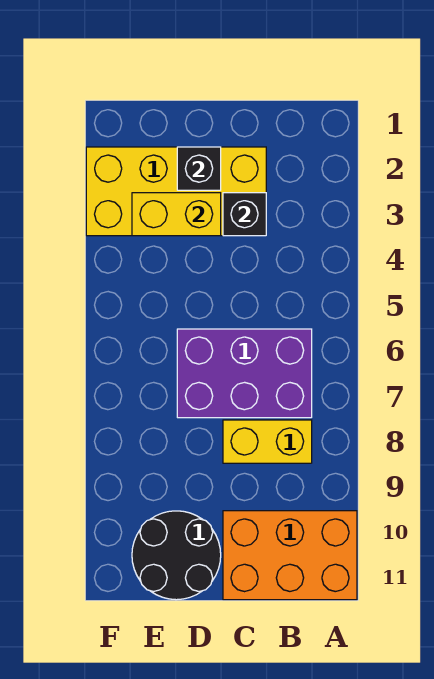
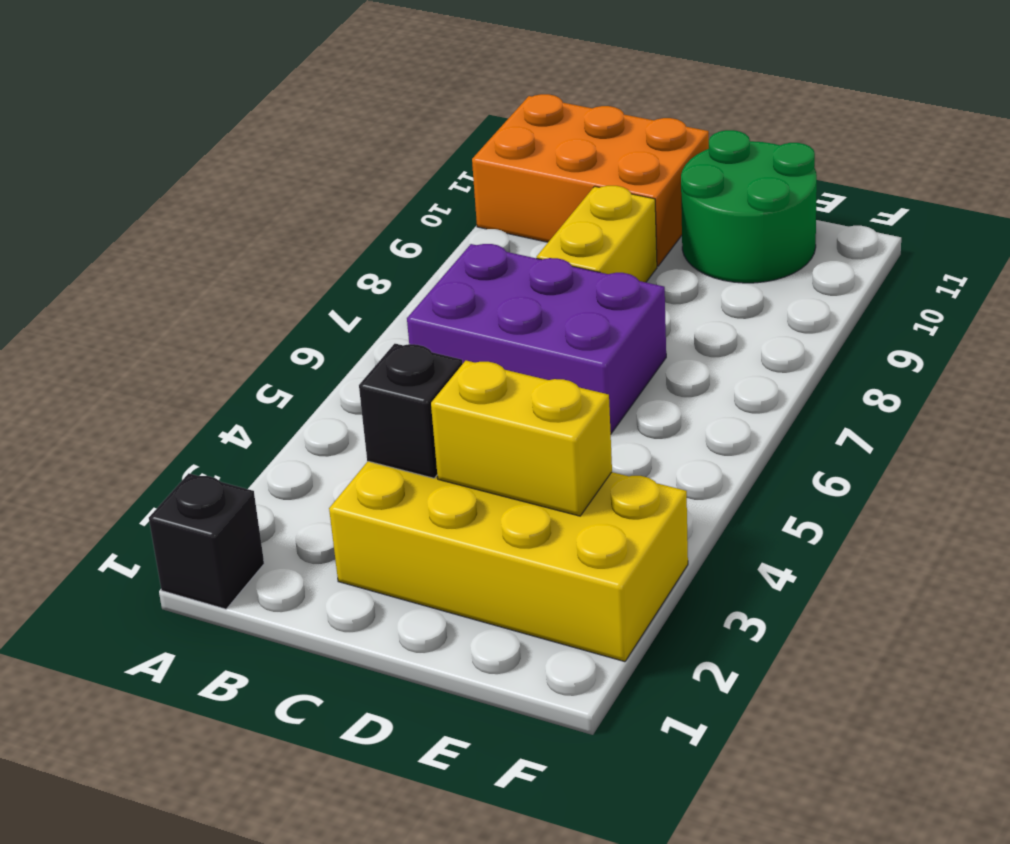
yellow brick B8:C8 level 1 -> yellow brick C8:C9 level 1
black brick D2 level 2 -> black brick A1 level 1
black round brick D10:E11 level 1 -> green round brick D10:E11 level 1

